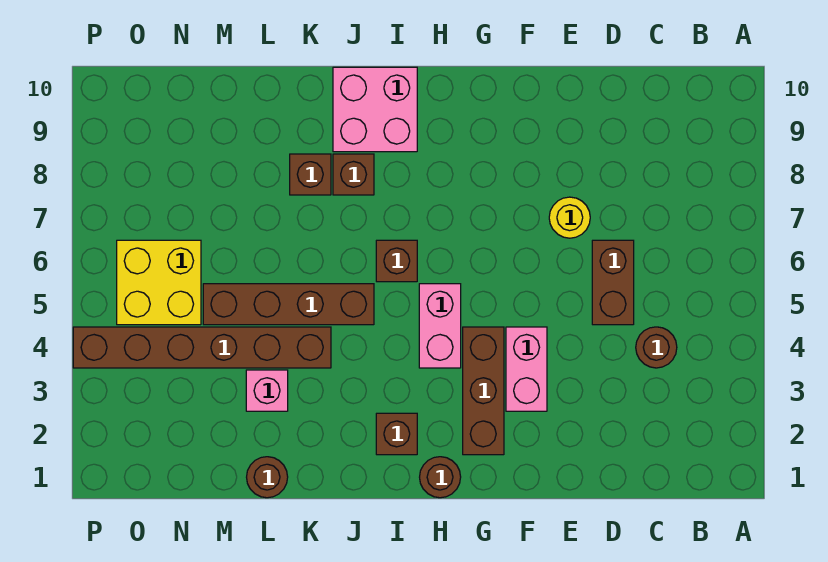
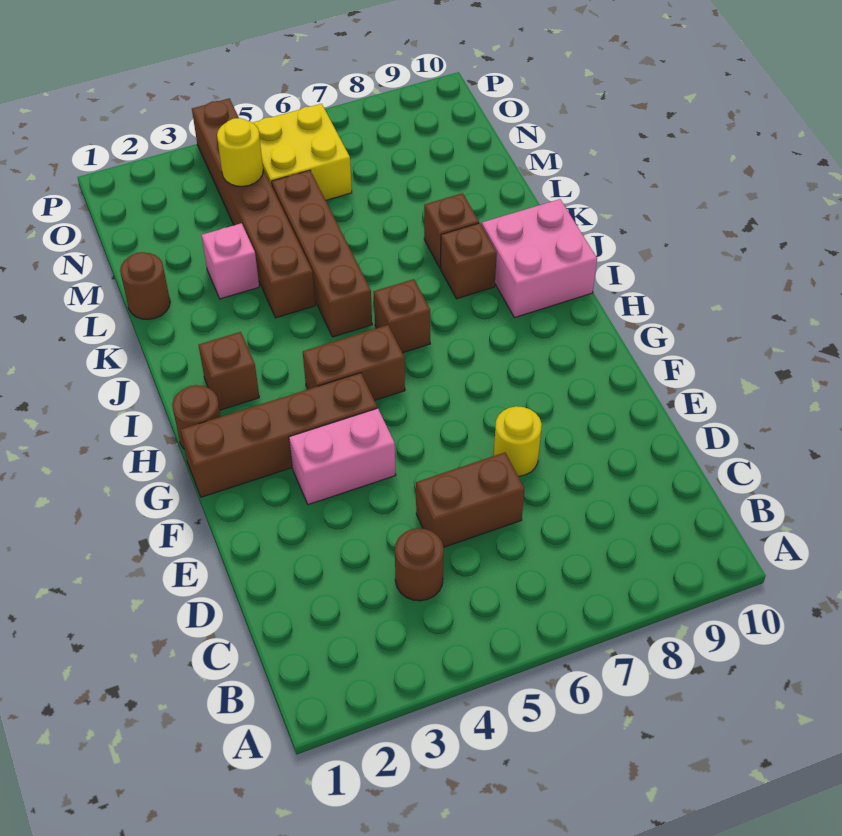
brown brick G2:G4 level 1 -> brown brick G1:G4 level 1
pink brick H4:H5 level 1 -> brown brick H4:H5 level 1
none -> yellow round brick N4 level 2

